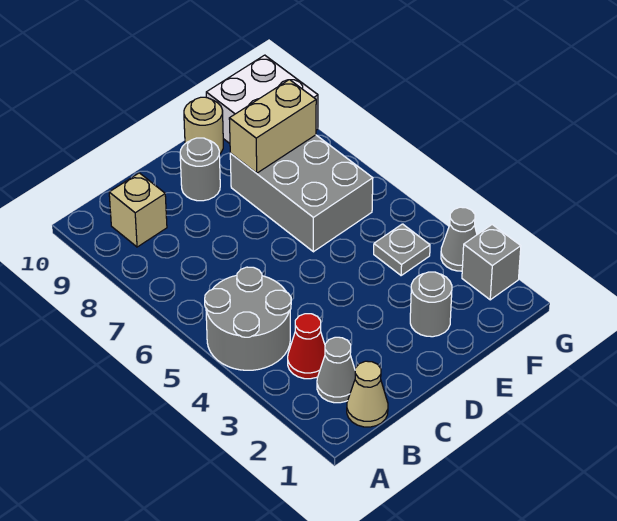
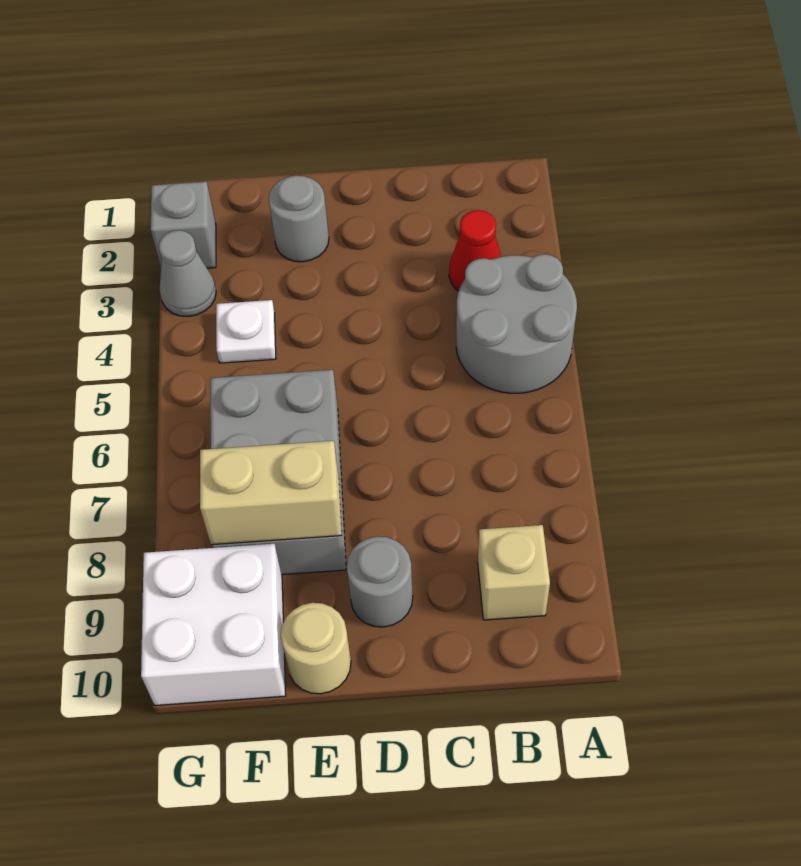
tan cone B1 level 1 -> none
grey cone B2 level 1 -> none
grey plate F4 level 1 -> white plate F4 level 1

